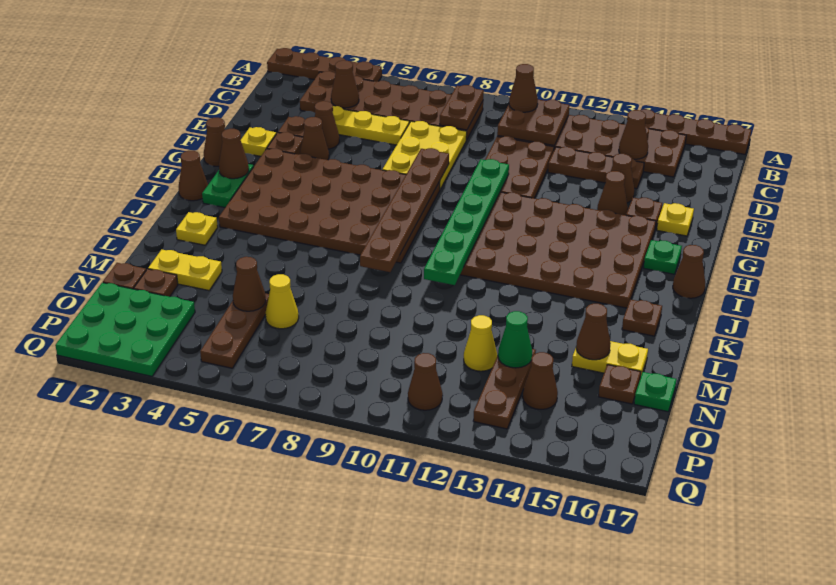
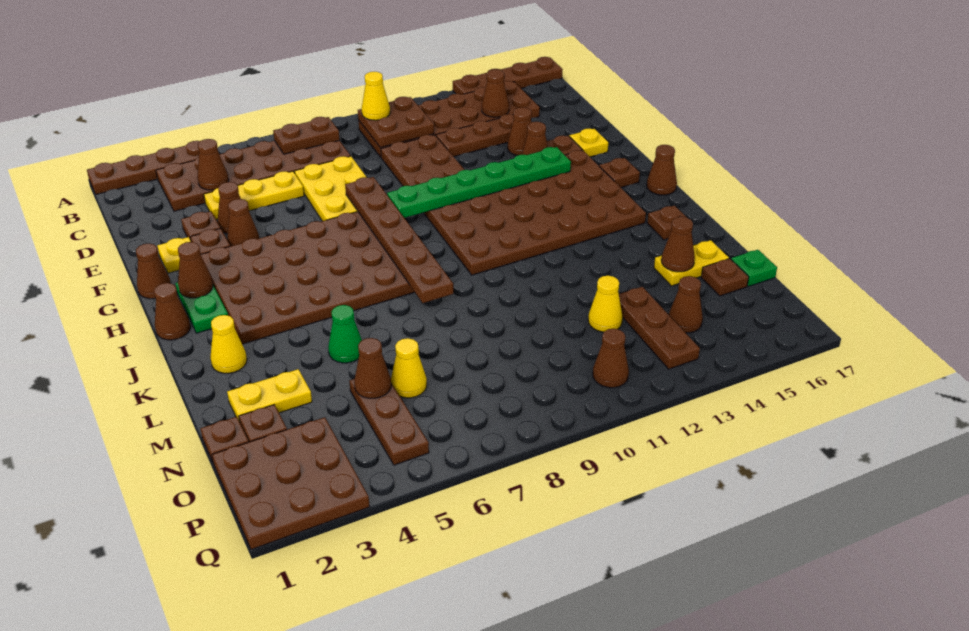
brown plate B8:C8 level 2 -> brown plate B7:B8 level 2
brown cone B10 level 3 -> yellow cone B10 level 3
green plate F10:K10 level 2 -> green plate G9:G14 level 2
green plate H16 level 1 -> brown plate H16 level 1
yellow plate K2 level 1 -> yellow cone K2 level 1
green cone N13 level 2 -> green cone L5 level 1
green plate O1:Q3 level 1 -> brown plate O1:Q3 level 1

